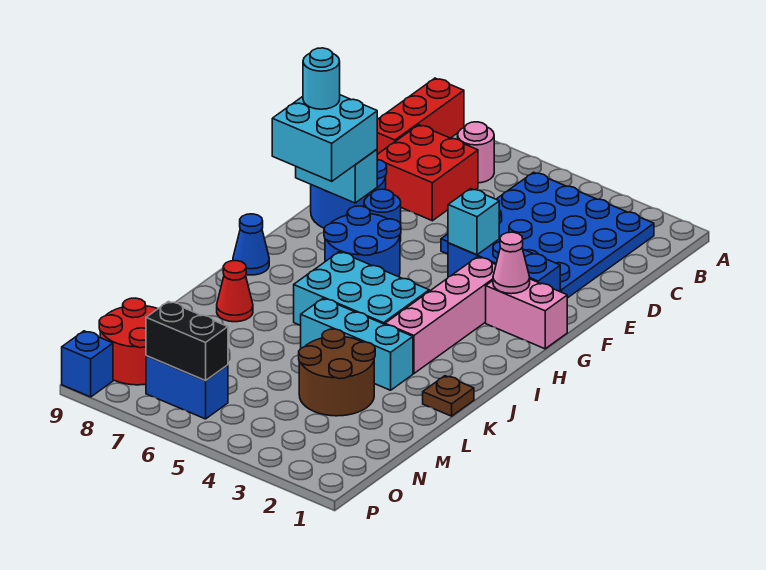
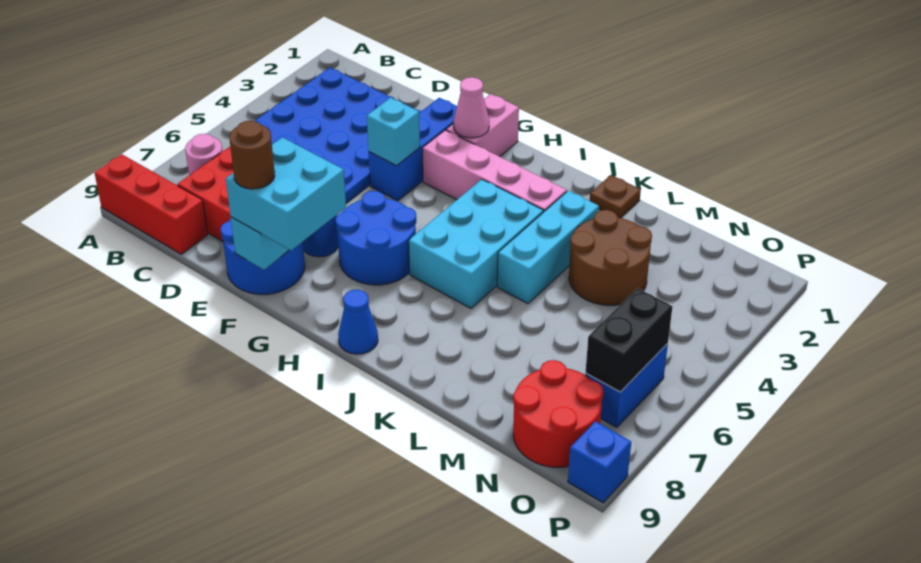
cyan round brick F9 level 4 -> brown round brick F9 level 4
red cone K8 level 1 -> none

